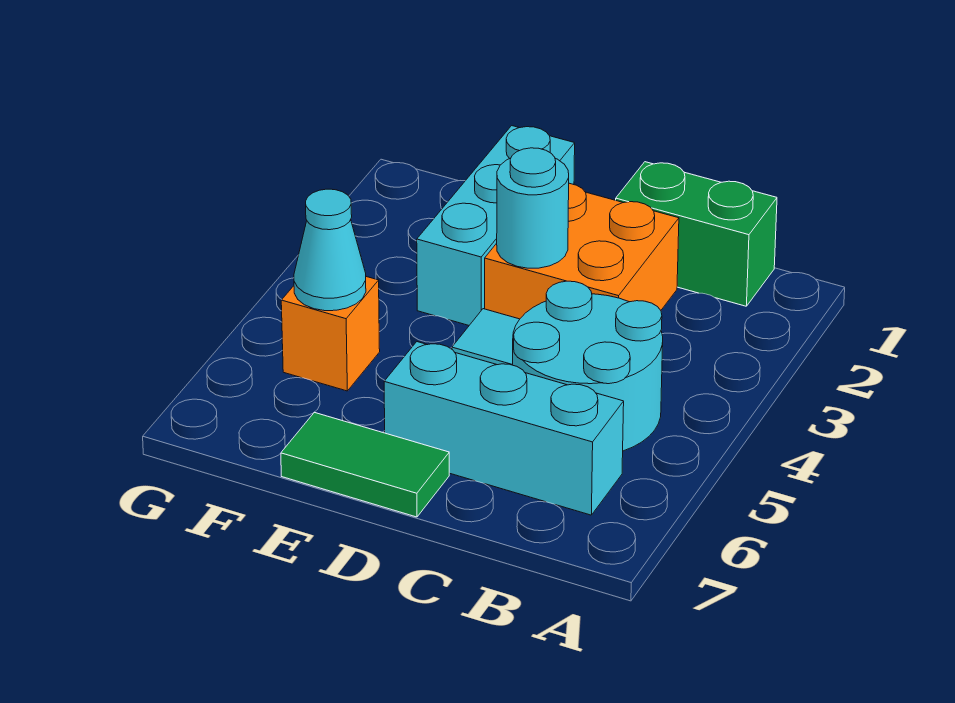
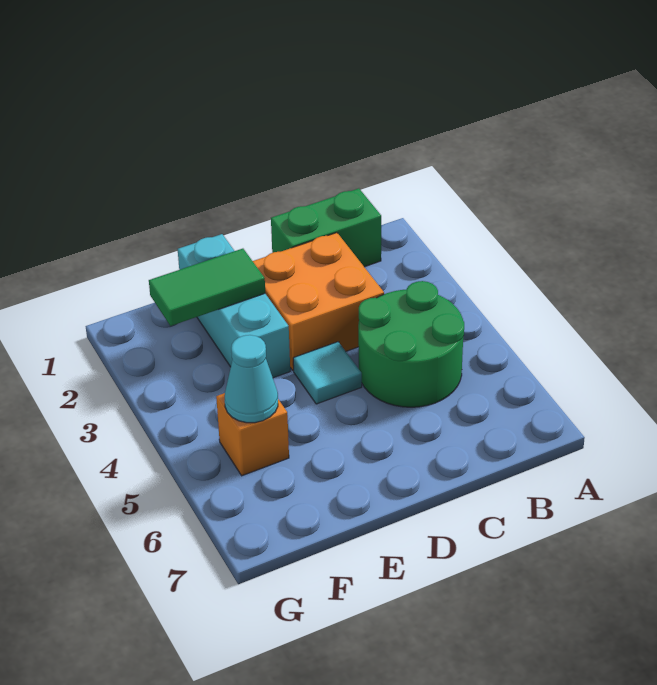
cyan round brick B4:C5 level 1 -> green round brick B4:C5 level 1
cyan brick B6:D6 level 1 -> none
cyan round brick D3 level 2 -> none
green tile D7:E7 level 1 -> green tile E2:F2 level 2

